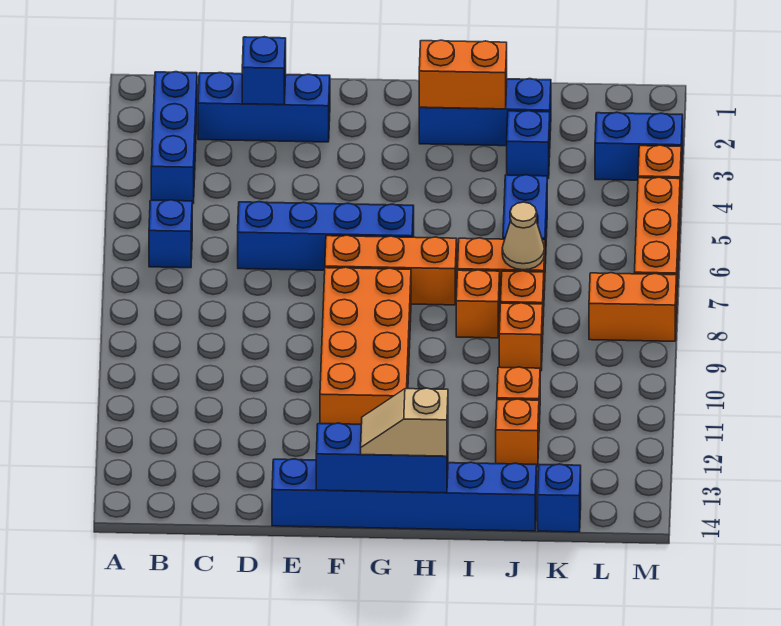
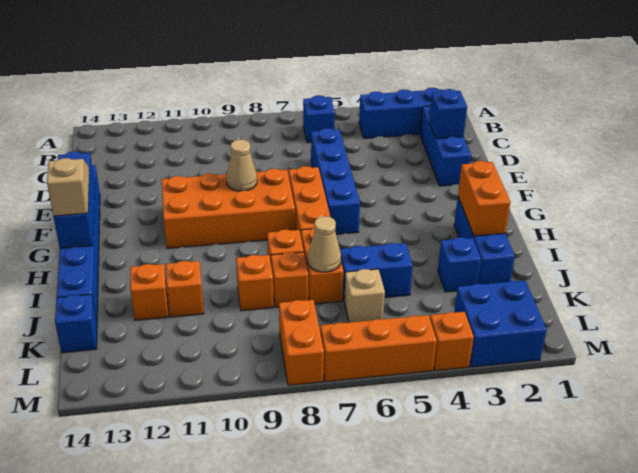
none -> tan cone F9 level 2
none -> tan brick K6 level 1
blue brick L3:M3 level 1 -> blue brick L2:M3 level 1

